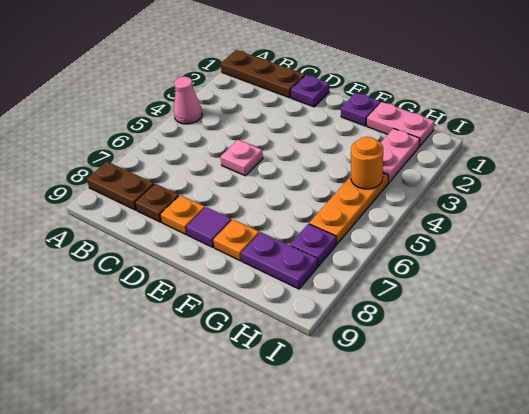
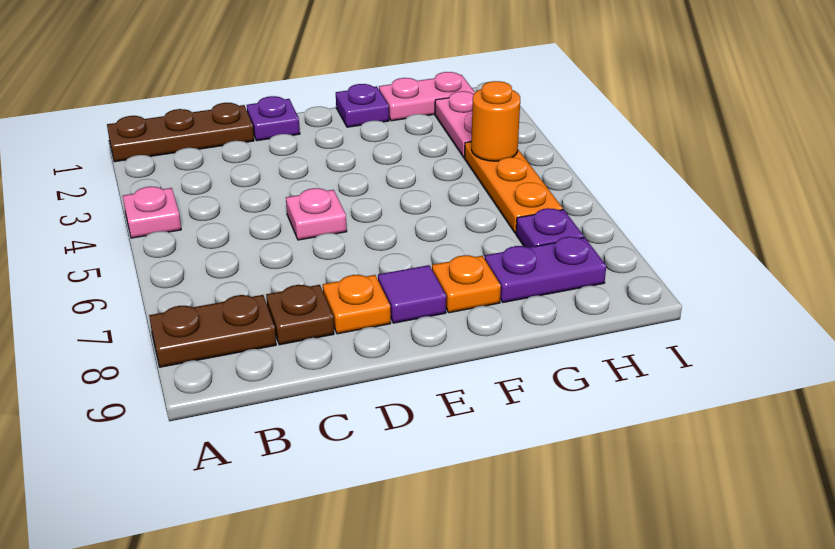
pink cone A4 level 1 -> pink plate A4 level 1

